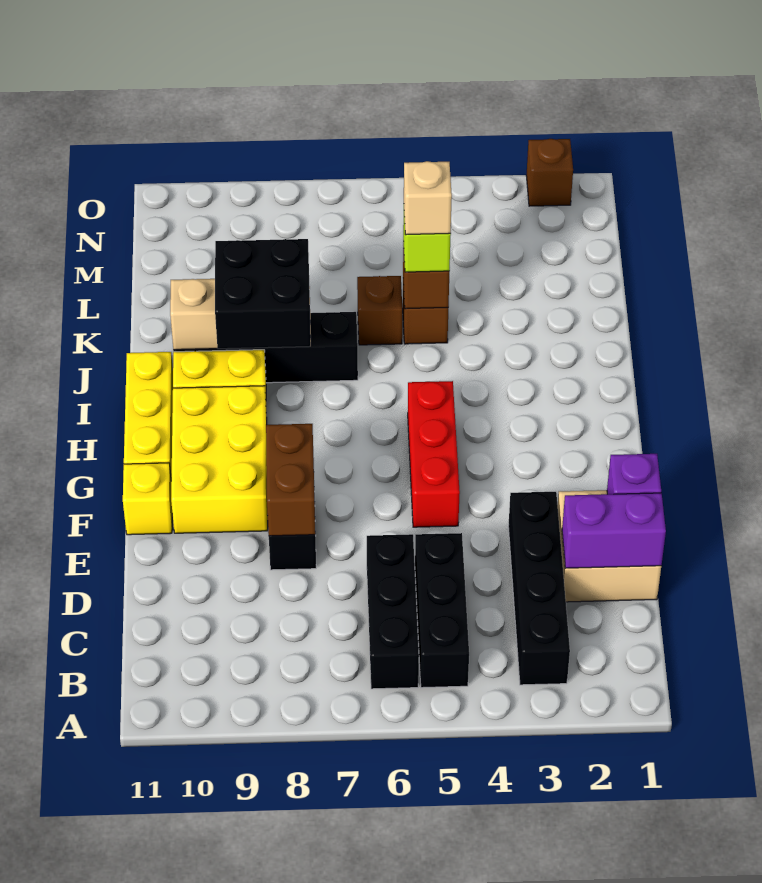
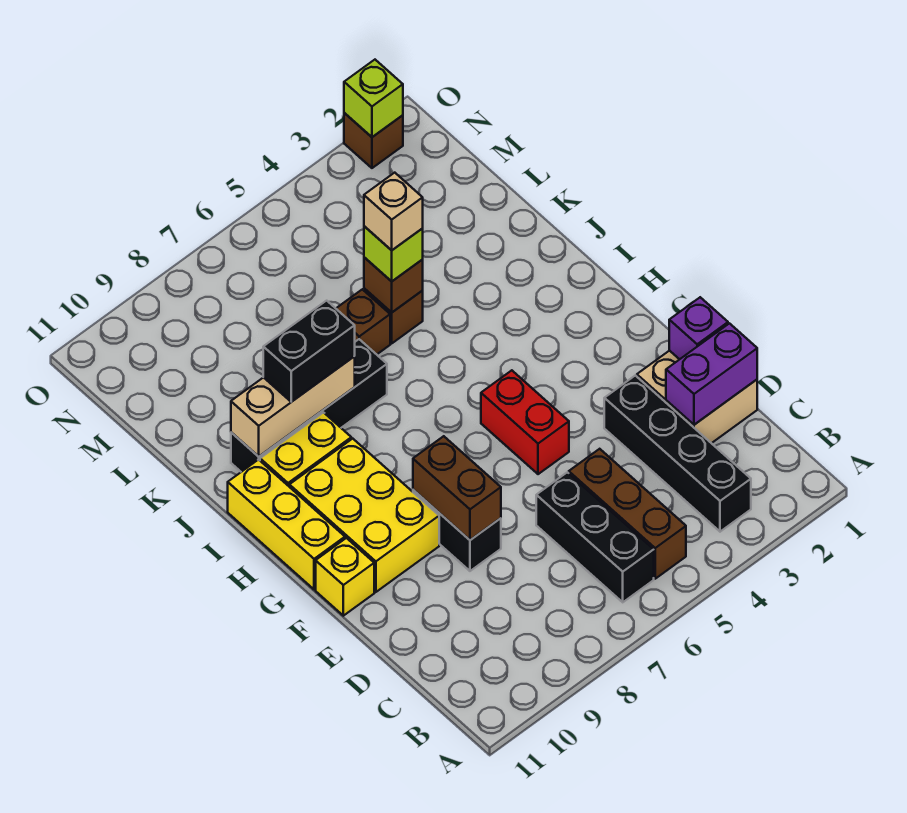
black brick B5:D5 level 1 -> brown brick B5:D5 level 1
red brick F5:H5 level 1 -> red brick F5:G5 level 1
black brick I8:J9 level 3 -> black brick J8:J9 level 3
none -> lime brick O2 level 2

